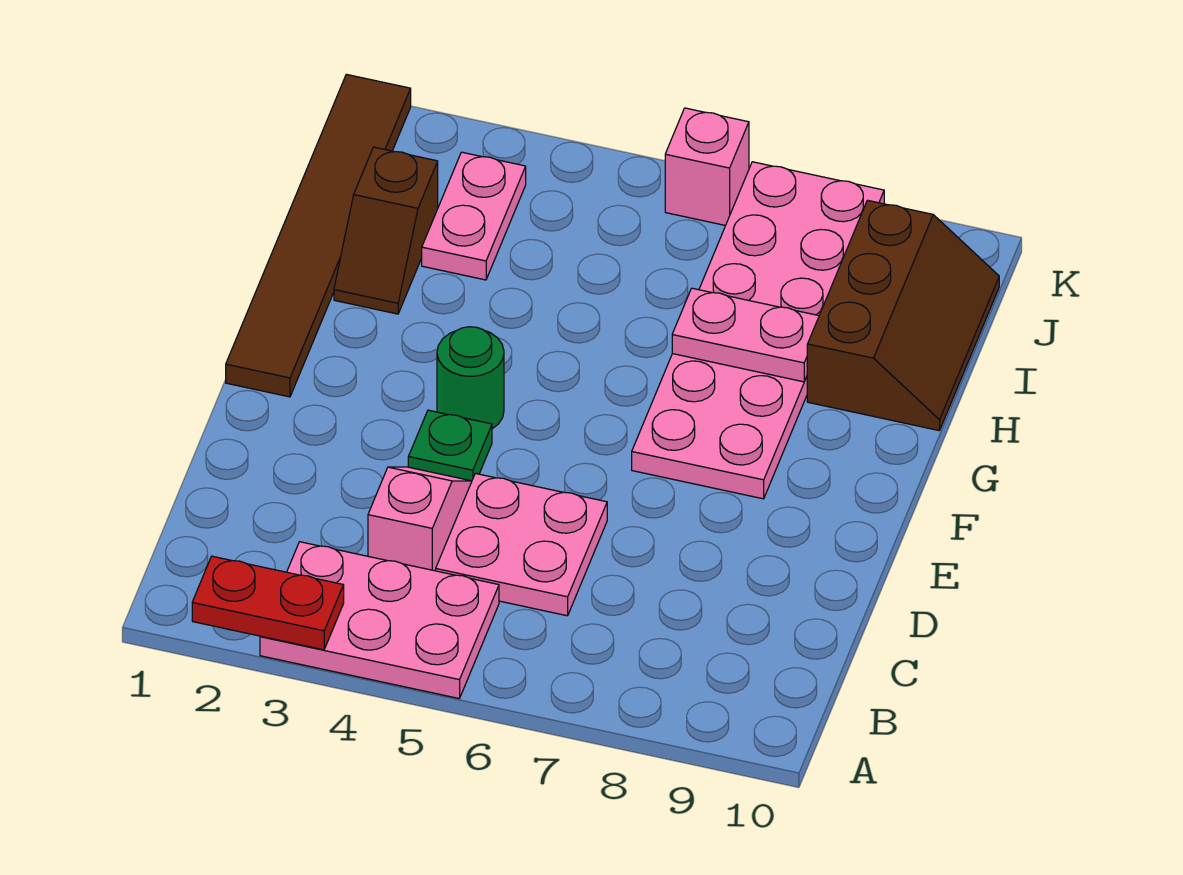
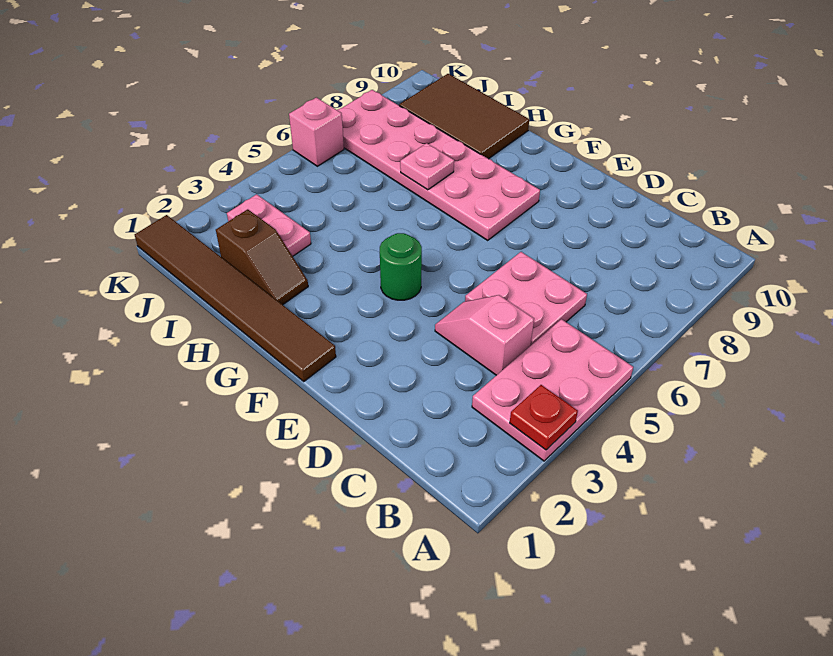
red plate A2:A3 level 2 -> red plate A3 level 2
green plate E4 level 1 -> none
pink plate H7:H8 level 2 -> pink plate H7 level 2
brown slope H9:J10 level 1 top 9 -> brown tile H9:J10 level 1

